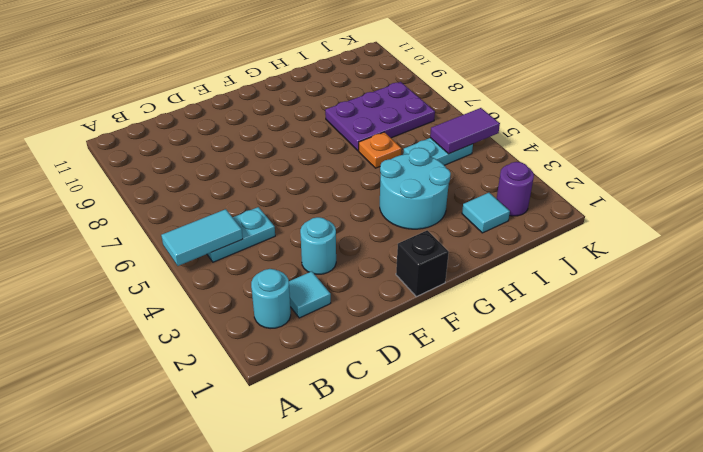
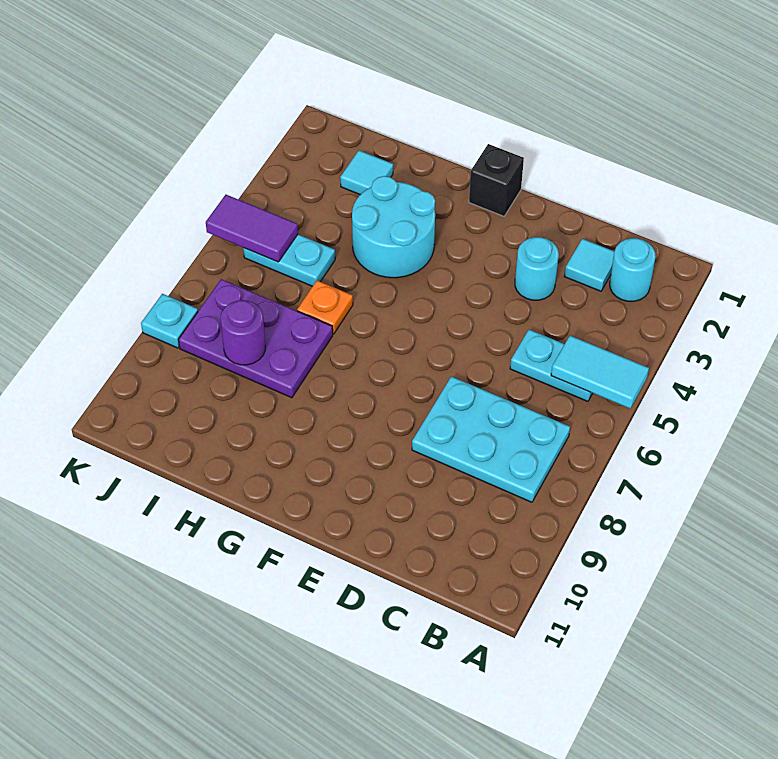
none -> cyan plate B7:D8 level 1
purple round brick J2 level 1 -> purple round brick I8 level 2
none -> cyan plate K8 level 1

